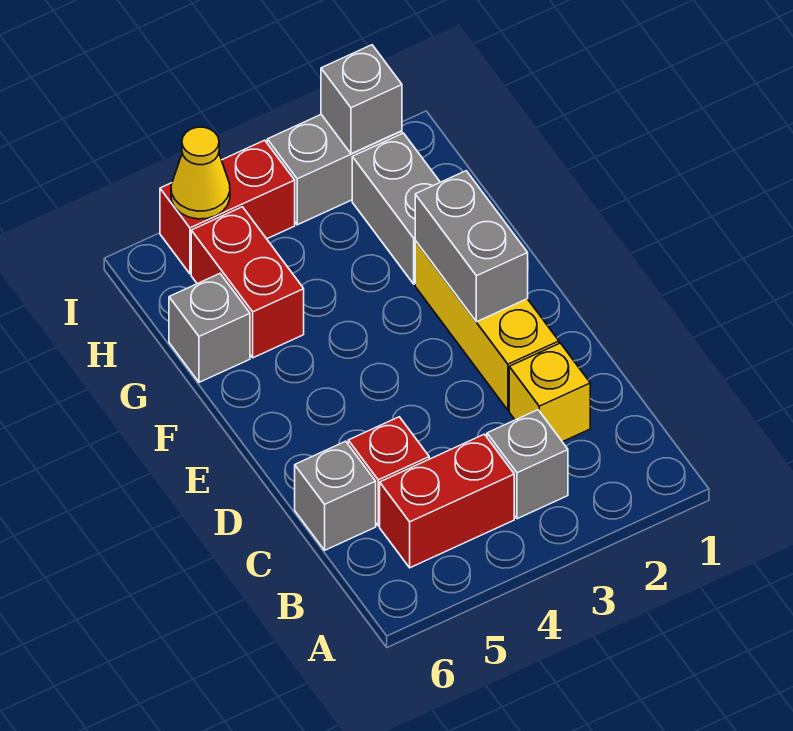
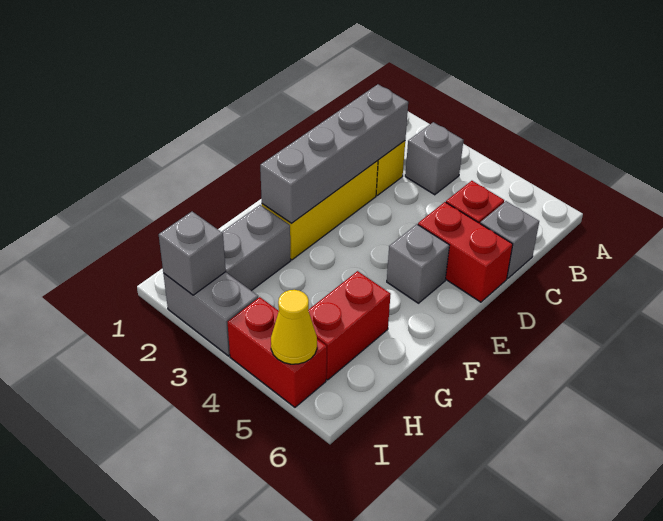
red brick B4:B5 level 1 -> red brick D5:D6 level 1
grey brick E2:F2 level 2 -> grey brick C2:F2 level 2
grey brick G6 level 1 -> grey brick E5 level 1

